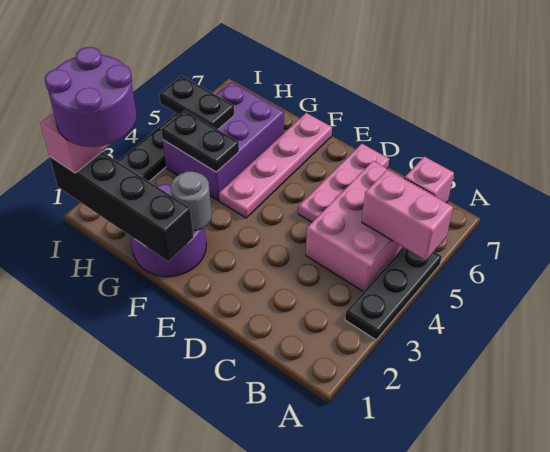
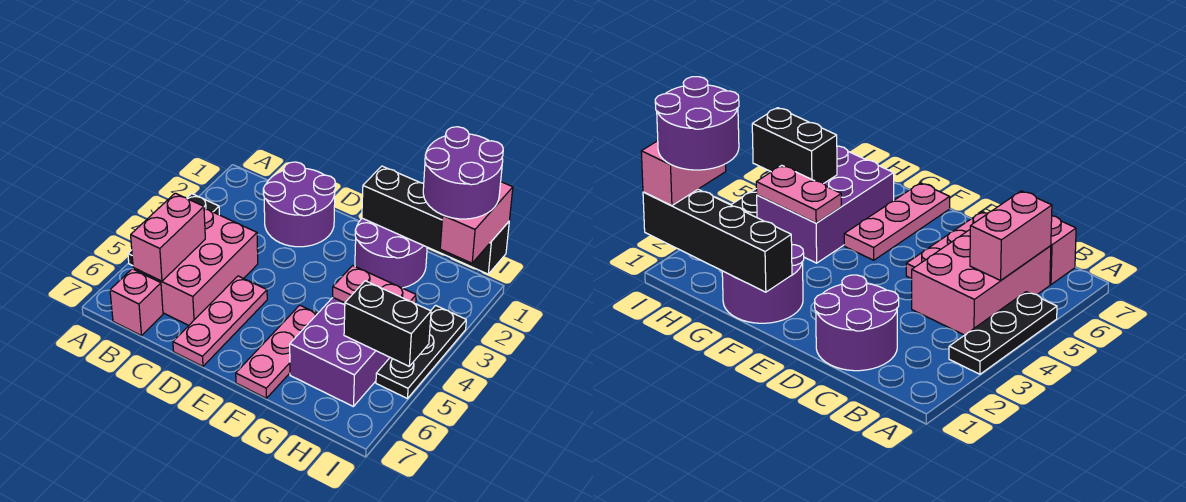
pink brick A5:B5 level 2 -> pink brick B5:B6 level 2
none -> purple round brick C1:D2 level 1
grey round brick F2 level 2 -> none
pink plate F4:F7 level 1 -> pink plate F5:F7 level 1
black plate G4:H4 level 2 -> pink plate G4:H4 level 2
black plate H5:I5 level 2 -> black brick H5:I5 level 2

